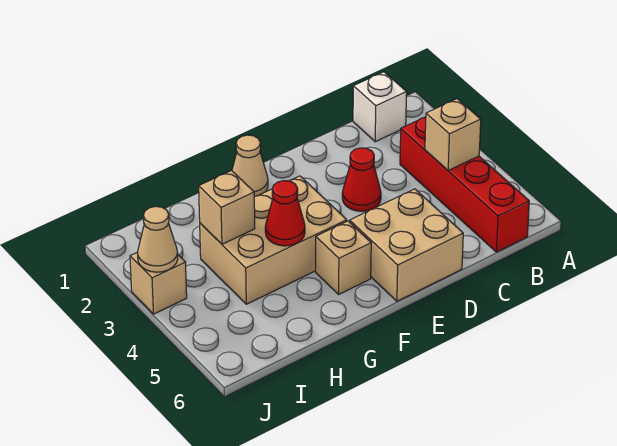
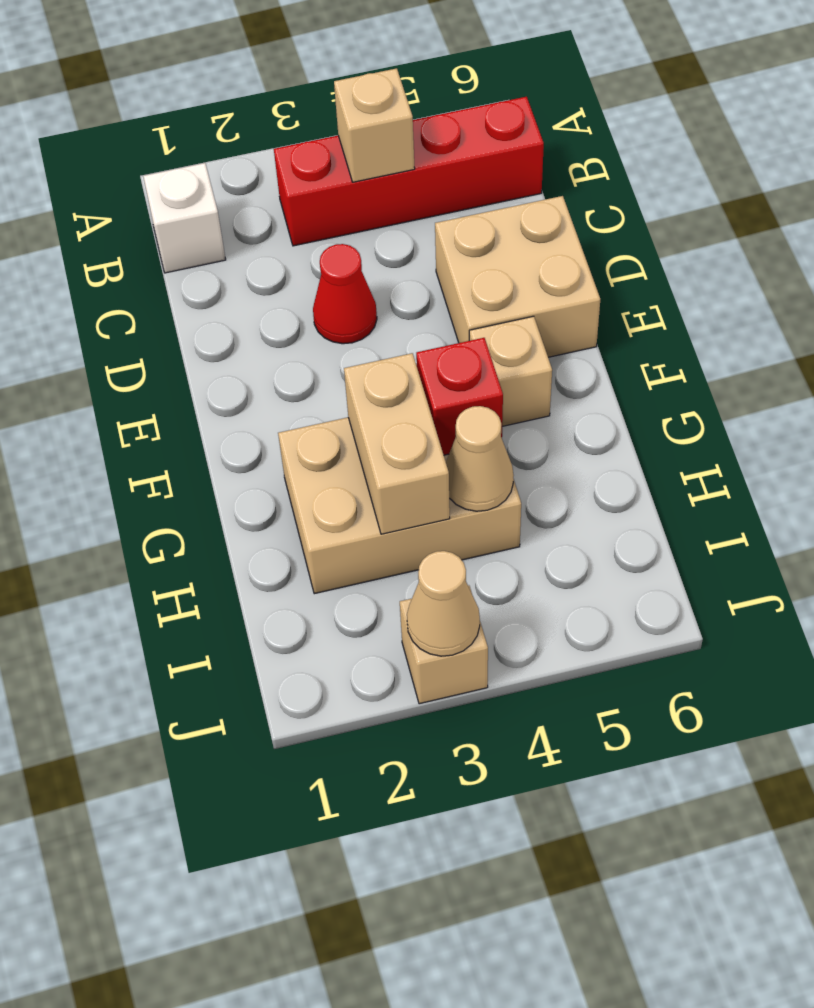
tan cone F1 level 1 -> tan cone H4 level 2
tan brick F3:H4 level 1 -> tan brick G2:H4 level 1
red cone G4 level 2 -> red brick G4 level 2
tan brick H3 level 2 -> tan brick G3:H3 level 2

